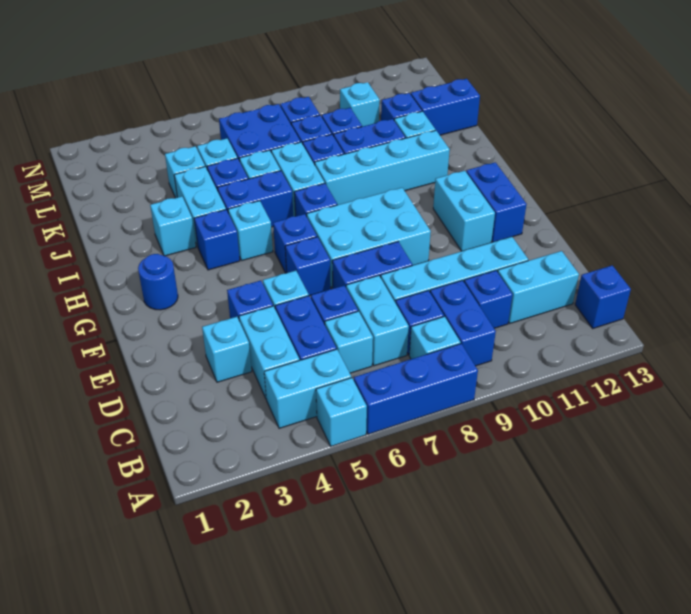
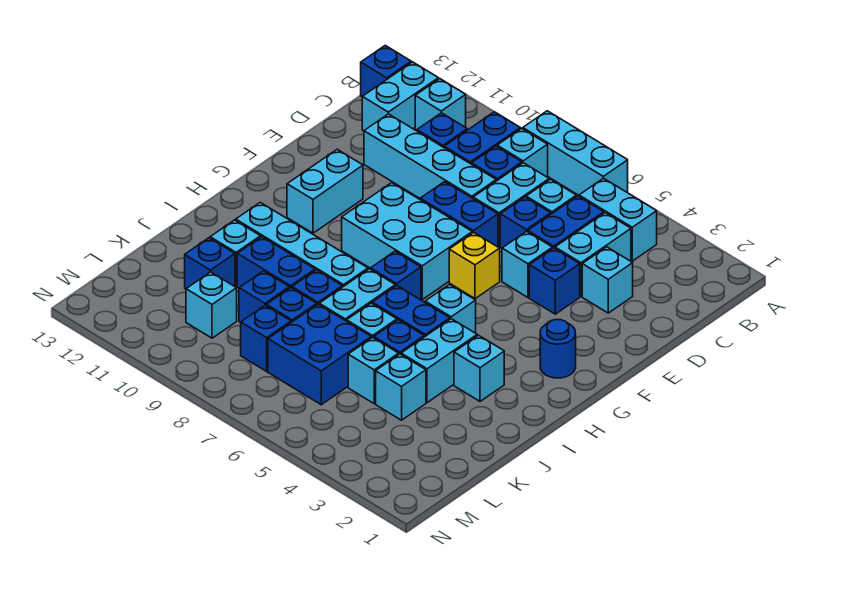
cyan brick A5 level 1 -> cyan brick B11 level 1
blue brick A6:A8 level 1 -> cyan brick A6:A8 level 1
cyan brick C11:C12 level 1 -> cyan brick B12:C12 level 1
blue brick F6 level 1 -> yellow brick F6 level 1
blue brick F12:G12 level 1 -> none
blue brick G6 level 1 -> none
blue brick H4 level 1 -> none
blue brick K12:K13 level 1 -> none

